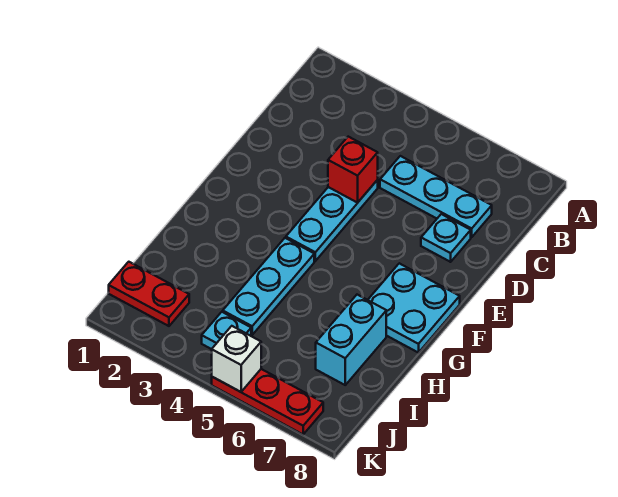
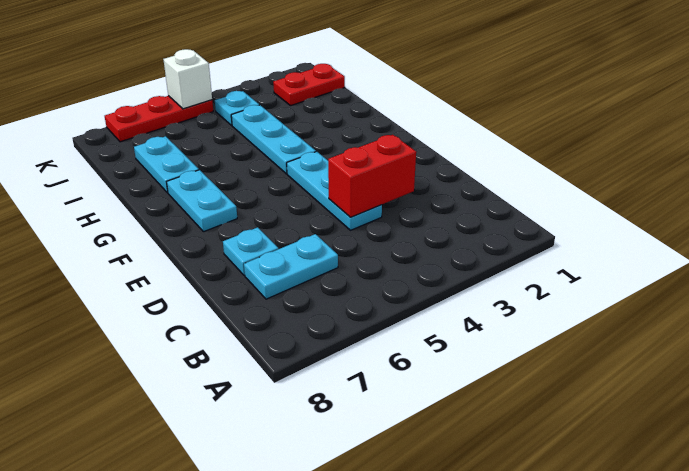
cyan plate C5:C7 level 1 -> cyan plate C6:C7 level 1
red brick D4 level 2 -> red brick D3:D4 level 2
cyan plate F7:G8 level 1 -> cyan plate F7:G7 level 1
cyan brick H7:I7 level 1 -> cyan plate H7:I7 level 1

